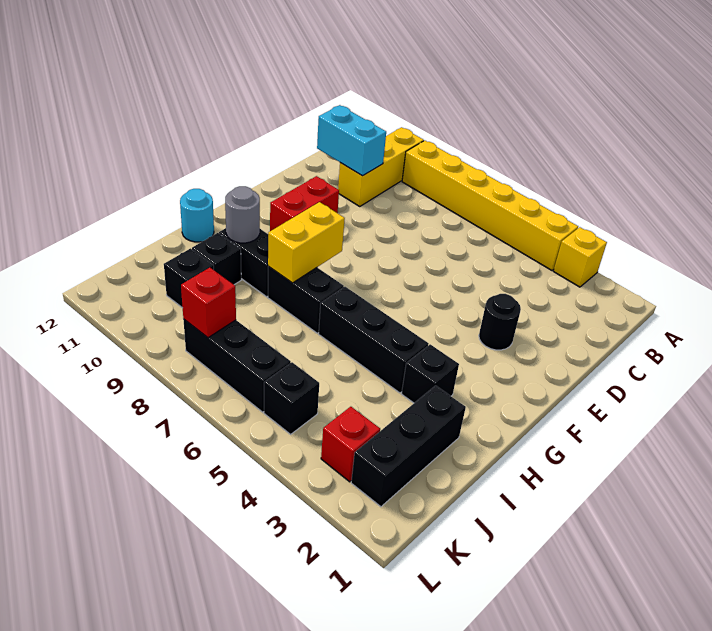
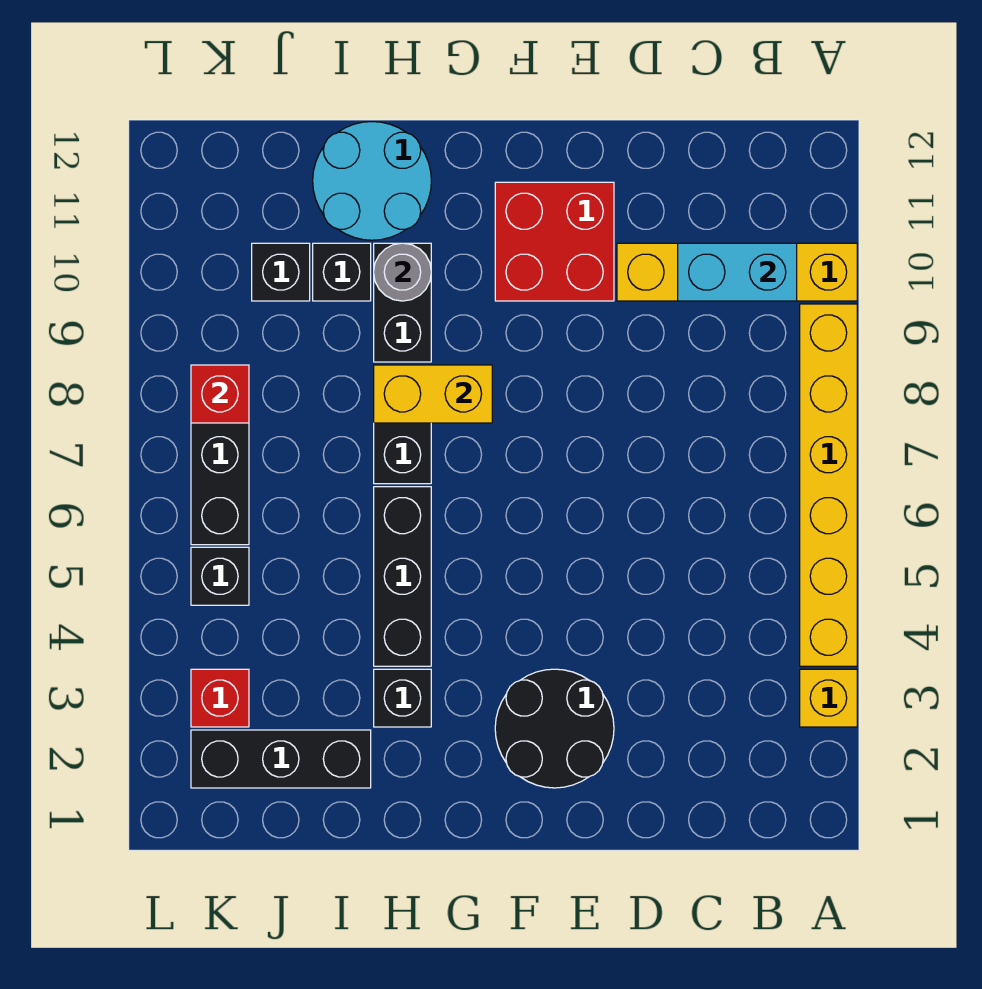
yellow brick A10:C10 level 1 -> yellow brick A10:D10 level 1
cyan brick C10:C11 level 2 -> cyan brick B10:C10 level 2
black round brick E3 level 1 -> black round brick E2:F3 level 1
red brick E10:F10 level 1 -> red brick E10:F11 level 1
cyan round brick H12 level 1 -> cyan round brick H11:I12 level 1

